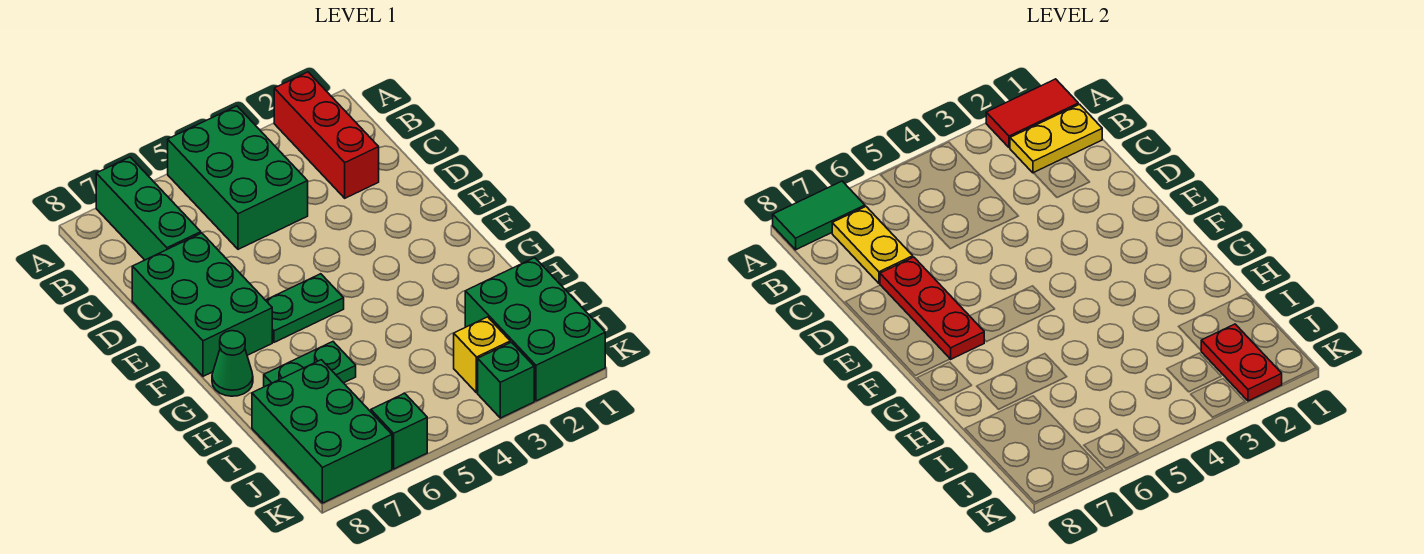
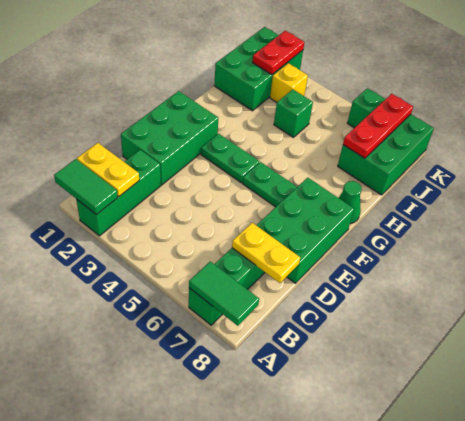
red tile A1:A2 level 2 -> green tile A1:A2 level 2
red brick A2:C2 level 1 -> green brick A2:C2 level 1
green brick A4:C5 level 1 -> green brick D1:F2 level 1
yellow plate B7:C7 level 2 -> yellow plate C7:C8 level 2
red plate D7:F7 level 2 -> red plate I7:K7 level 2
green plate H6:H7 level 1 -> green plate F3:F4 level 1
green brick K3 level 1 -> green brick I4 level 1

